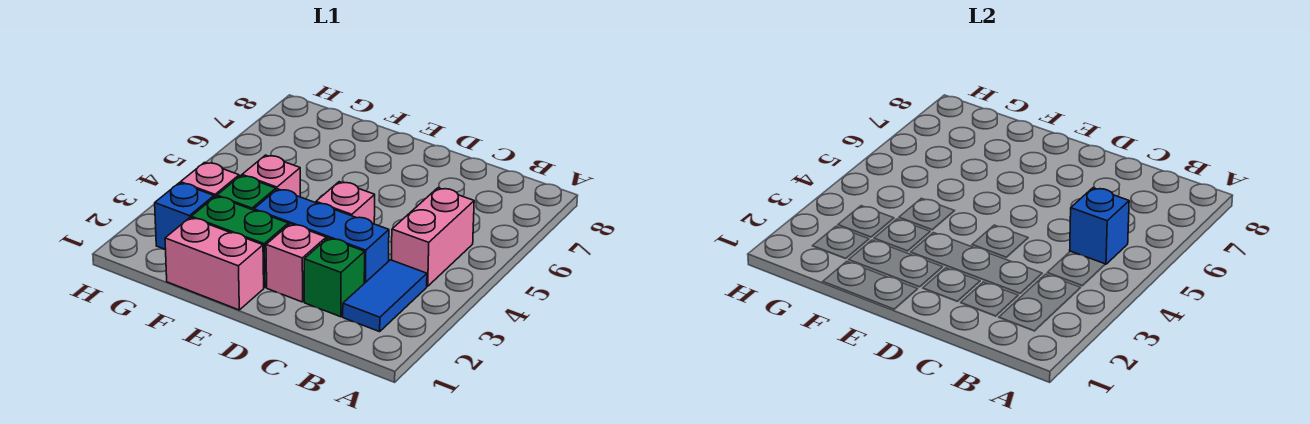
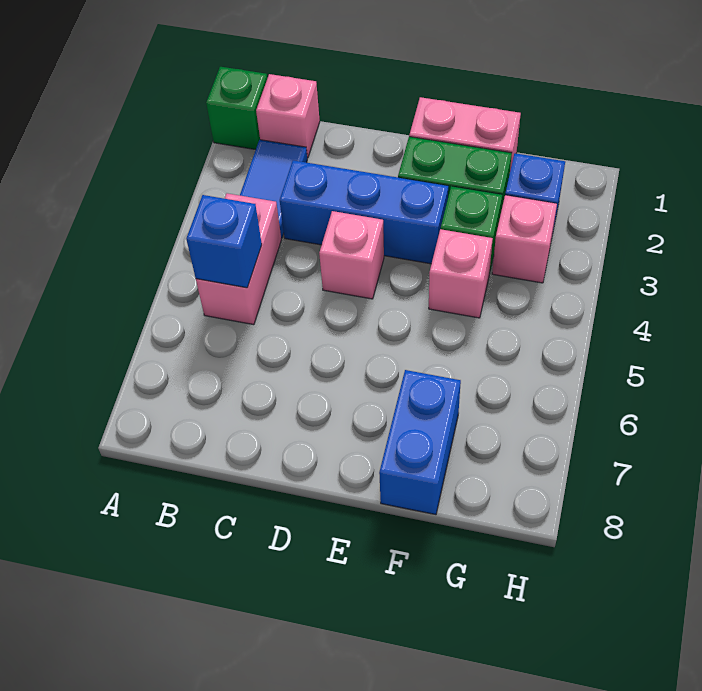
green brick C2 level 1 -> green brick A1 level 1
pink brick D2 level 1 -> pink brick B1 level 1
none -> blue brick F7:F8 level 1

